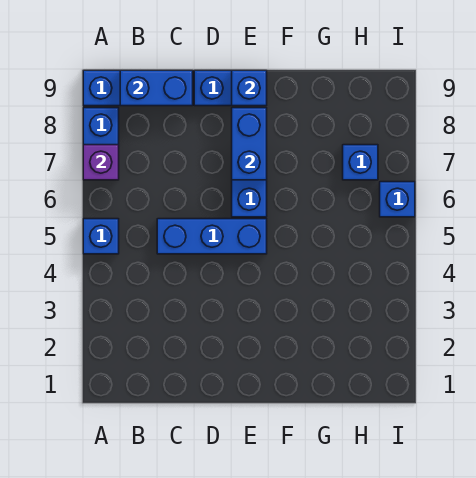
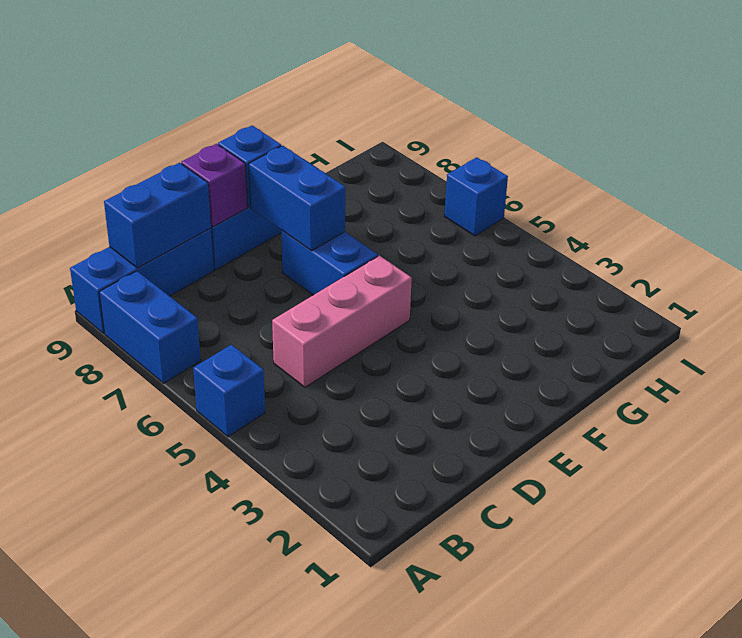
purple brick A7 level 2 -> purple brick D9 level 2
blue brick C5:E5 level 1 -> pink brick C5:E5 level 1
blue brick H7 level 1 -> none

